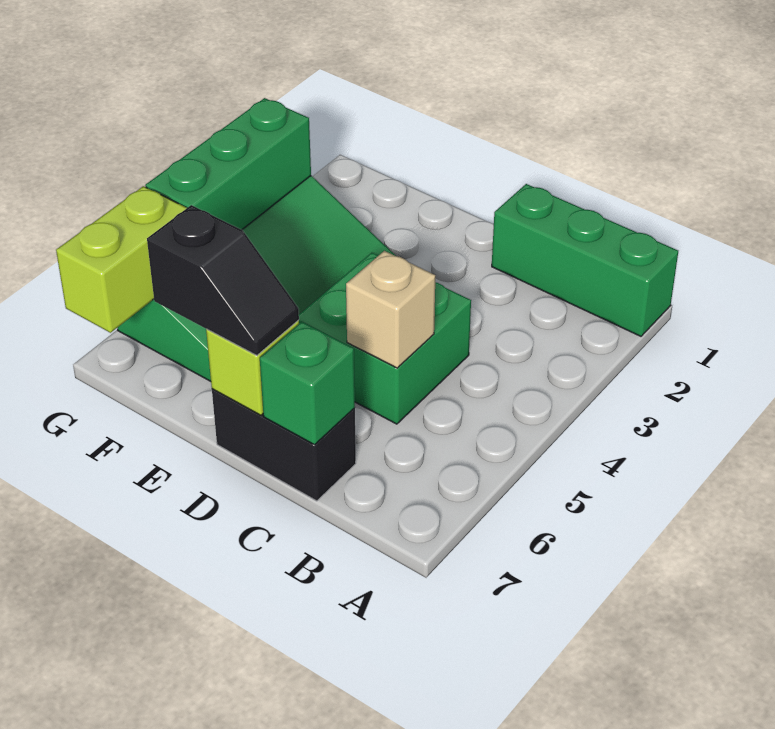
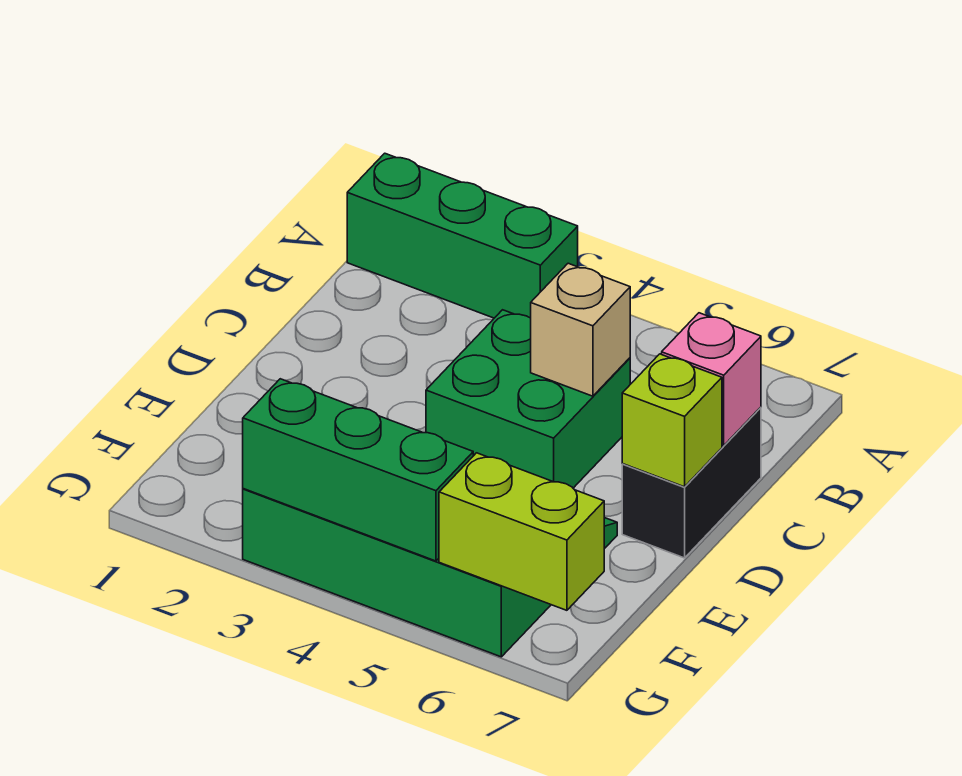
green brick A1:C1 level 1 -> green brick A1:A3 level 1
green brick C7 level 2 -> pink brick C7 level 2
black slope D7:E7 level 3 top E -> none

